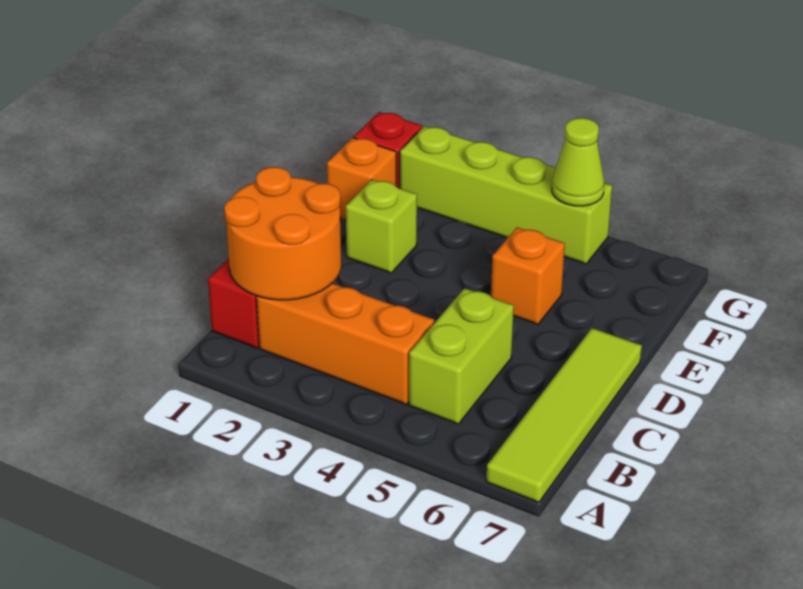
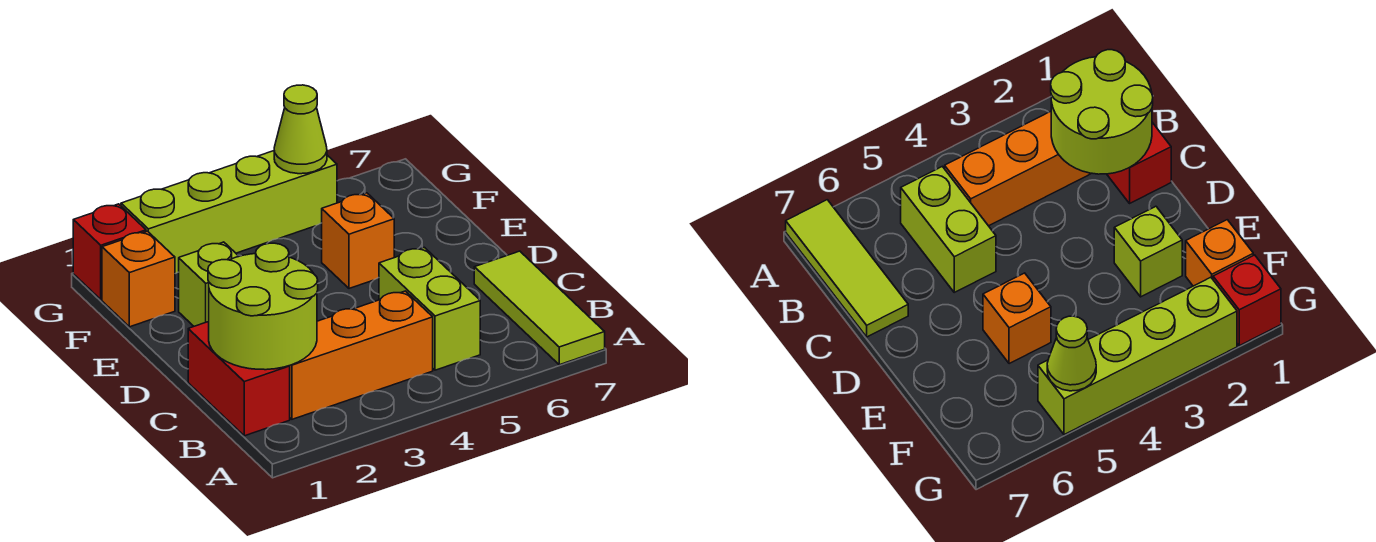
lime tile A7:D7 level 1 -> lime tile A7:C7 level 1
orange round brick B1:C2 level 2 -> lime round brick B1:C2 level 2

